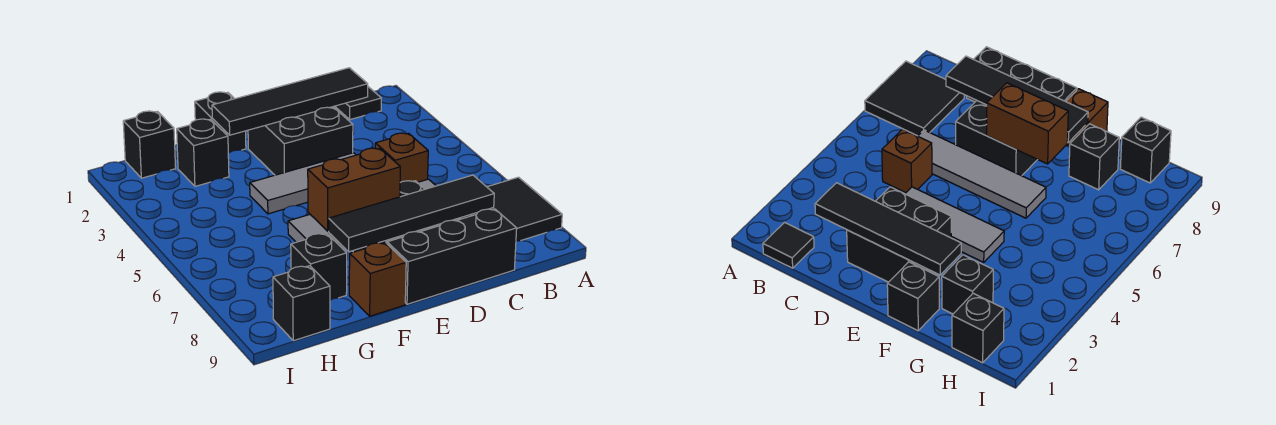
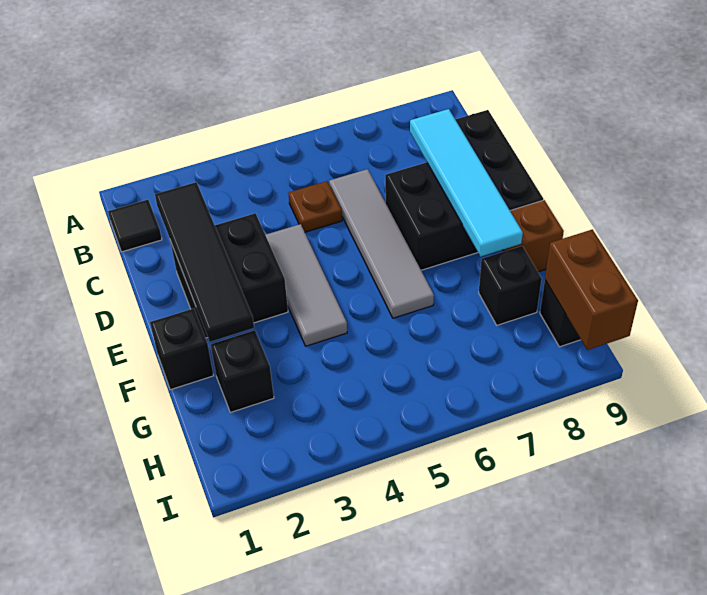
black tile A7:B8 level 1 -> none
brown brick C5 level 1 -> brown plate C5 level 1
black tile C8:F8 level 2 -> cyan tile C8:F8 level 2
brown brick E7:F7 level 2 -> brown brick H9:I9 level 2
black brick H1 level 1 -> none

